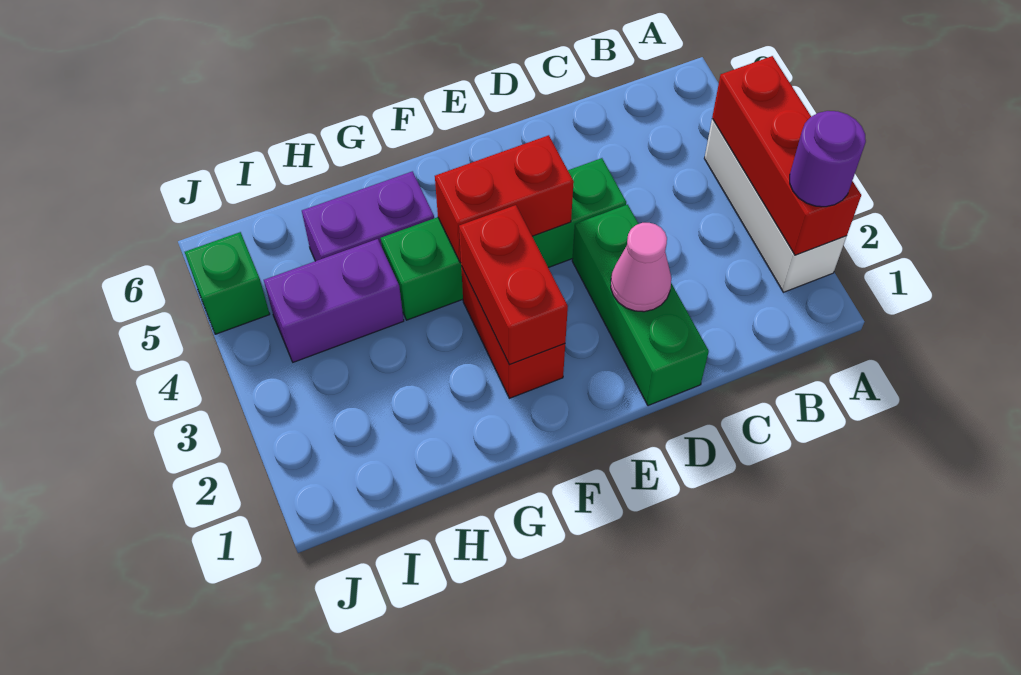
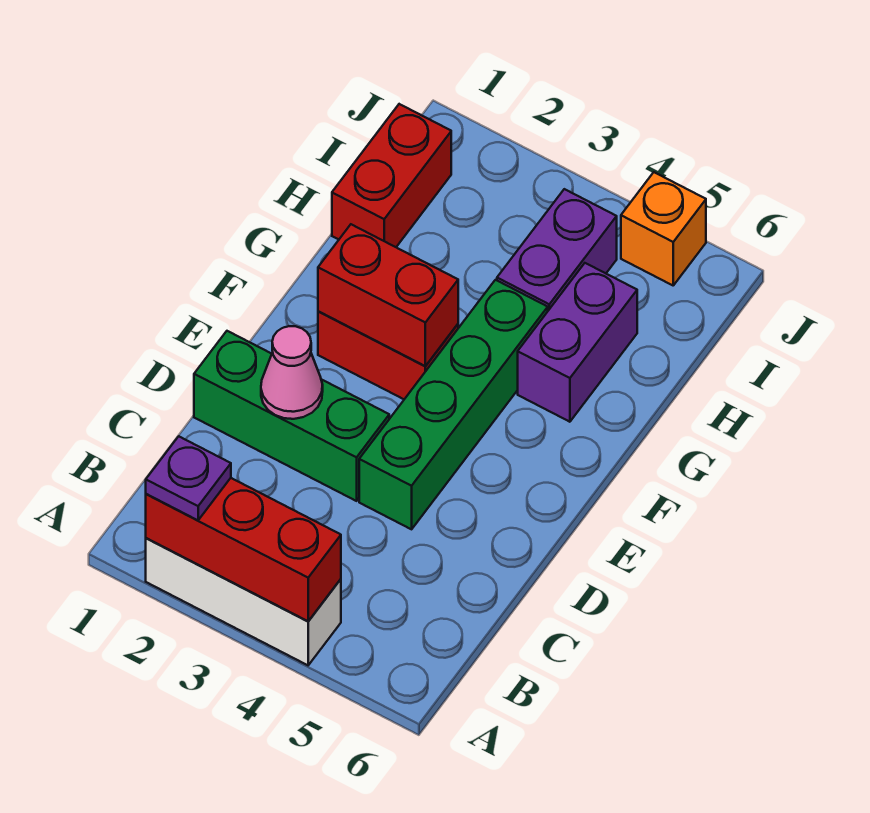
purple round brick A2 level 3 -> purple plate A2 level 3
red brick E4:F4 level 2 -> red brick H1:I1 level 1
green brick J5 level 1 -> orange brick J5 level 1

